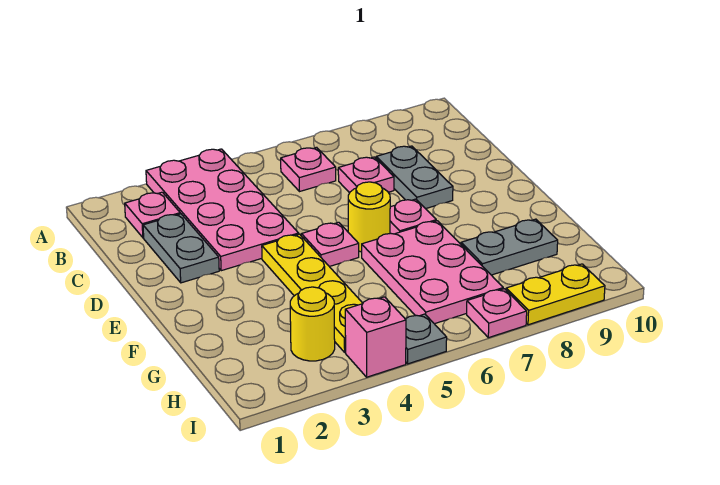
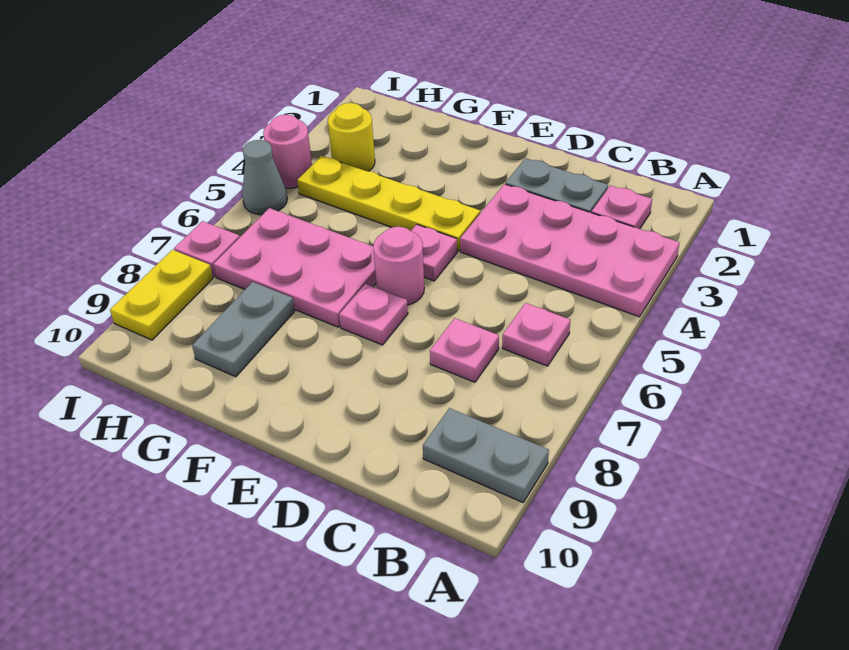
grey plate C8:D8 level 1 -> grey plate A9:B9 level 1
yellow round brick E6 level 1 -> pink round brick E6 level 1
pink brick I4 level 1 -> pink round brick I4 level 1
grey plate I5 level 1 -> grey cone I5 level 1

